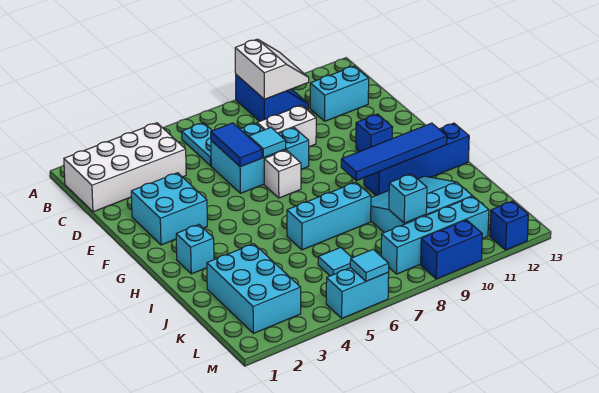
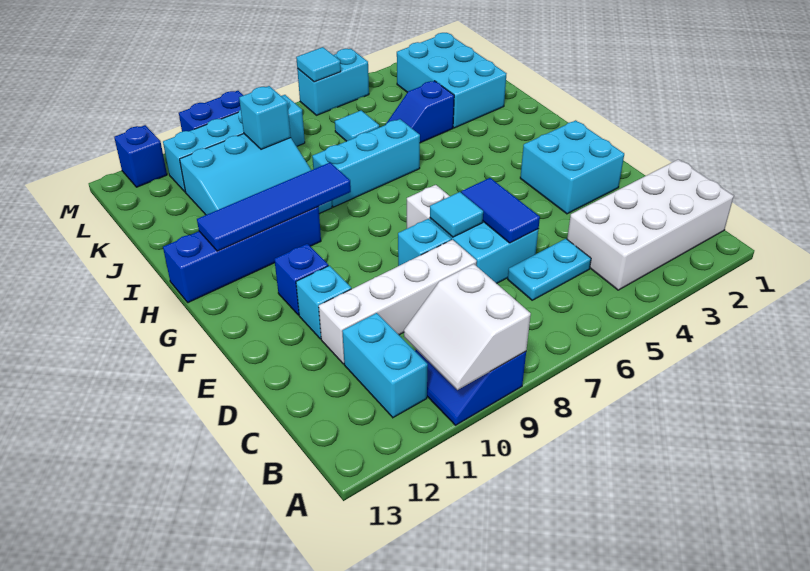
cyan plate B6:C6 level 1 -> cyan plate C5:C6 level 1
cyan brick C11:C12 level 1 -> cyan brick B11:C11 level 1
white brick D8:D9 level 1 -> white brick D8:D11 level 1
cyan brick H2 level 1 -> cyan brick E11 level 1
none -> blue slope J4:J5 level 1 top 4

